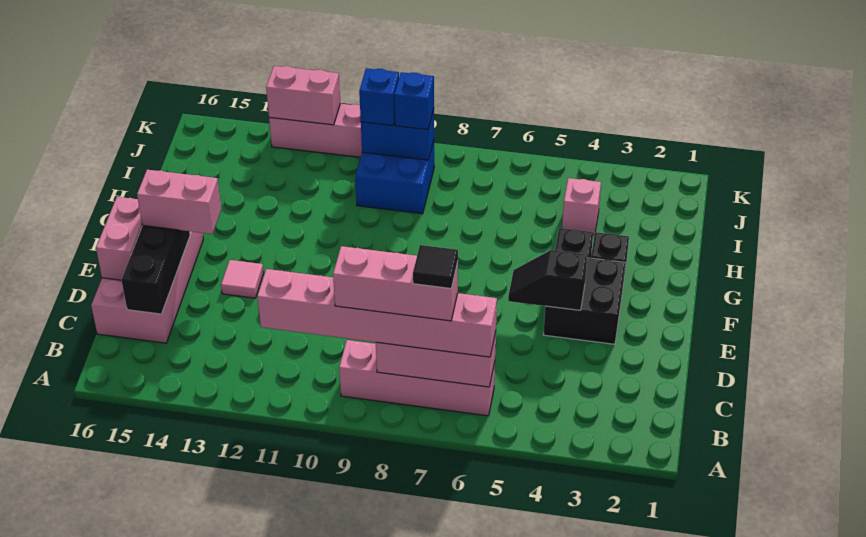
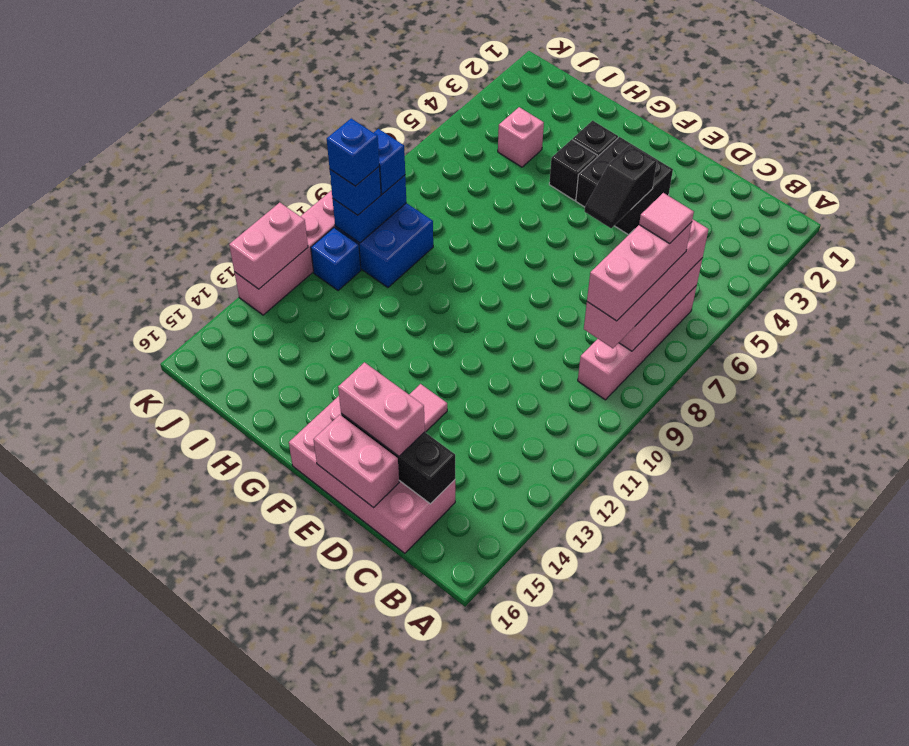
pink brick B6:B11 level 3 -> pink brick B6:B9 level 3
black tile B7 level 5 -> pink tile B7 level 5
pink brick E14:E15 level 3 -> pink brick D15:E15 level 3
none -> blue brick J10 level 4
none -> blue brick J11 level 1

